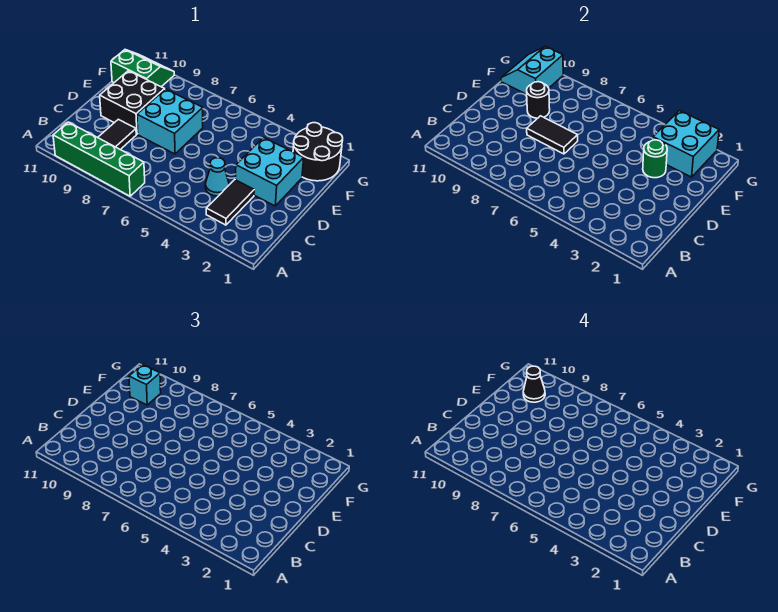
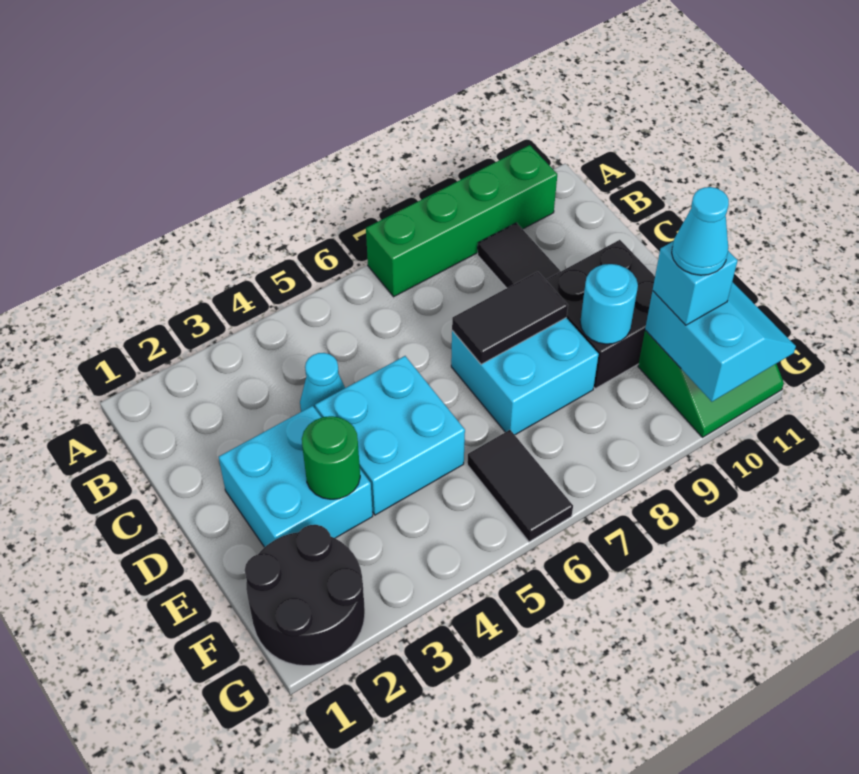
black tile B3:C3 level 1 -> black tile F6:G6 level 1
black round brick E9 level 2 -> cyan round brick E9 level 2
cyan brick F2:G3 level 2 -> cyan brick D4:E5 level 1
black cone F10 level 4 -> cyan cone F10 level 4

